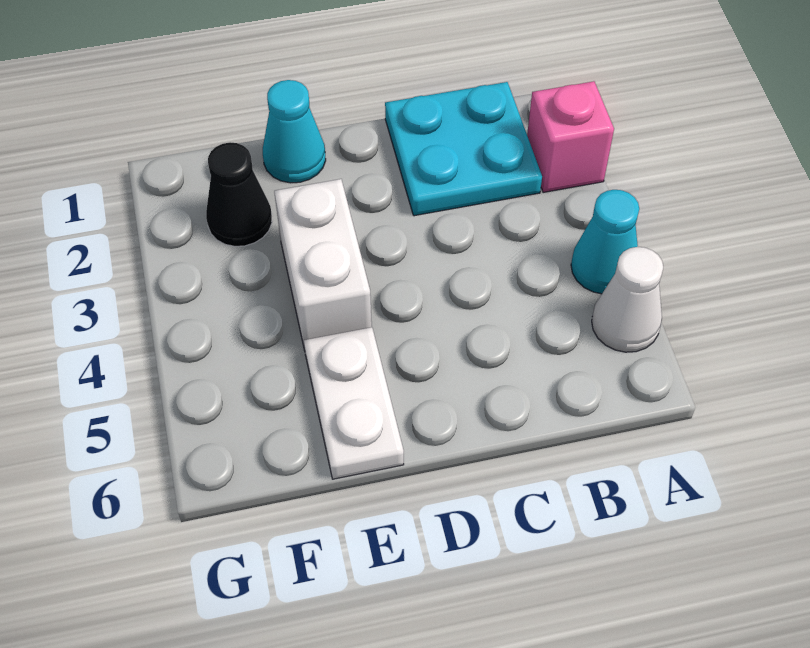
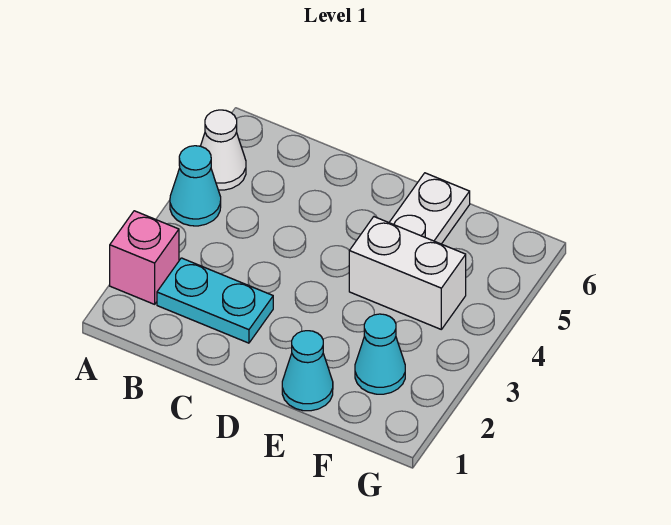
cyan plate B1:C2 level 1 -> cyan plate B2:C2 level 1
white brick E3:E4 level 1 -> white brick E4:F4 level 1
black cone F2 level 1 -> cyan cone F2 level 1

